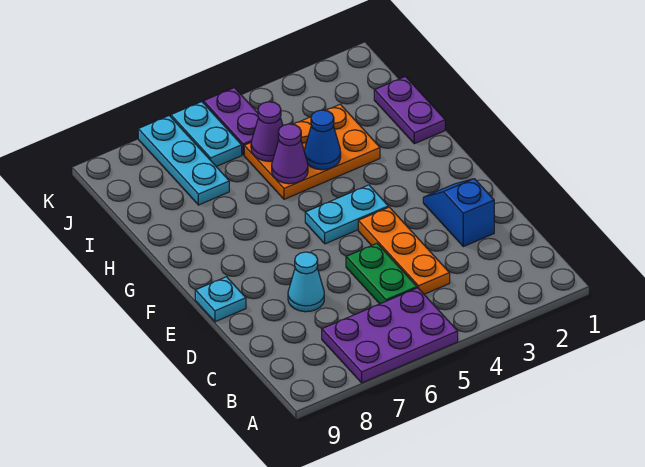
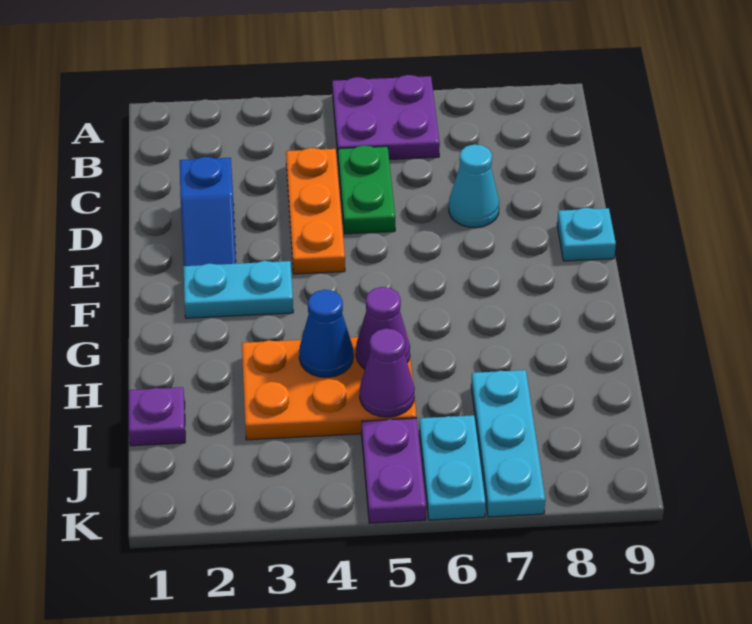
purple plate A5:B7 level 1 -> purple plate A5:B6 level 1
cyan plate F4:F5 level 1 -> cyan plate F2:F3 level 1
purple plate H1:I1 level 1 -> purple plate I1 level 1

